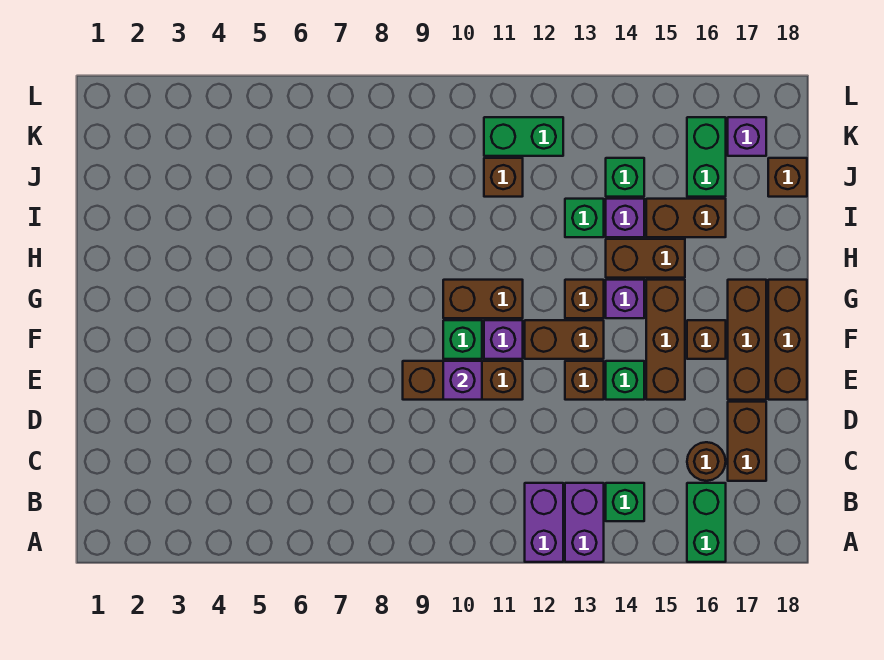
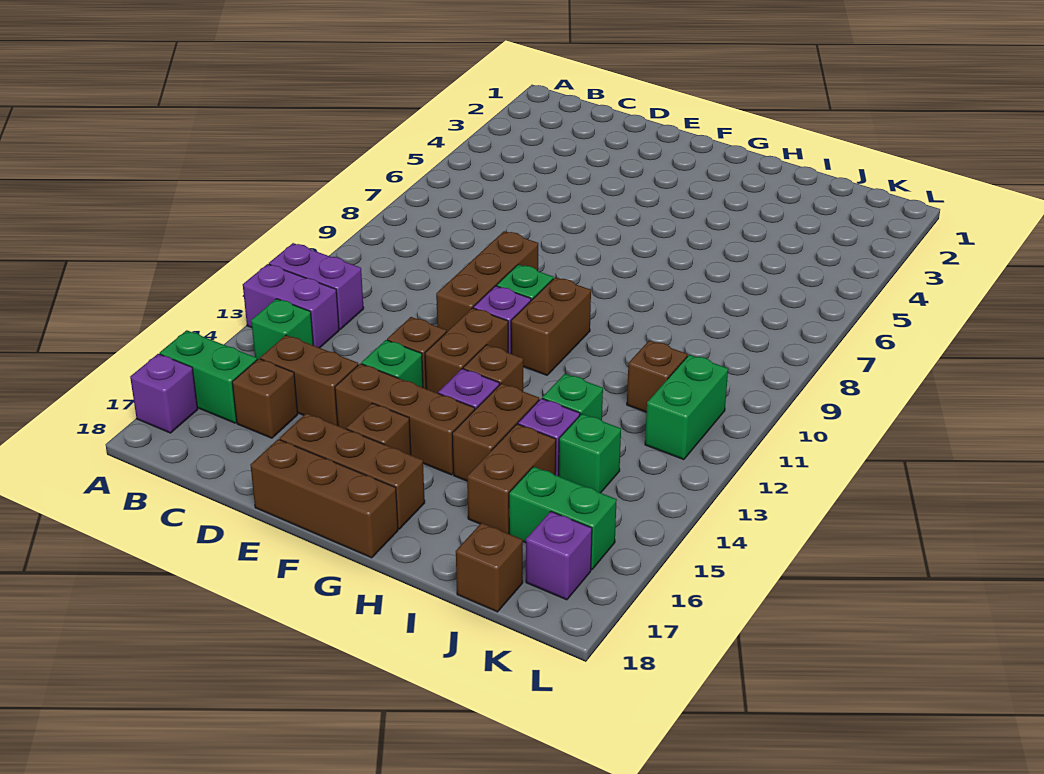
brown round brick C16 level 1 -> brown brick C16 level 1
brown brick C17:D17 level 1 -> brown brick C15:D15 level 1
purple brick E10 level 2 -> purple brick A17 level 1

